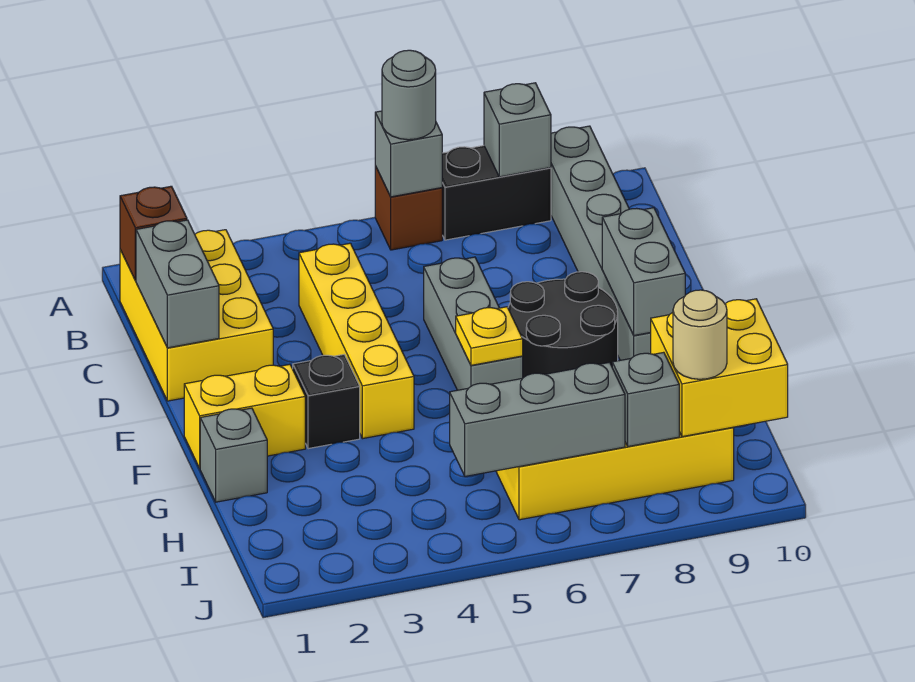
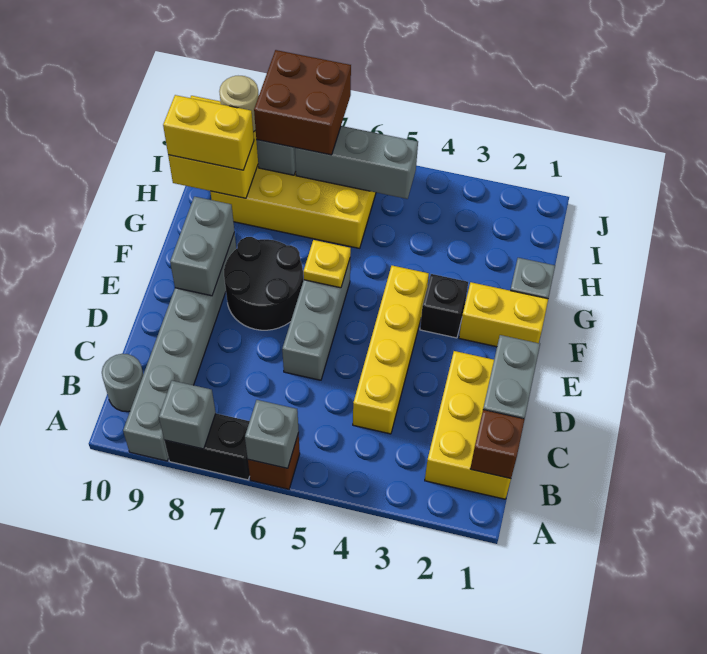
grey round brick A6 level 3 -> grey round brick B10 level 1
none -> yellow brick H9:H10 level 3
none -> brown brick I7:J8 level 3

